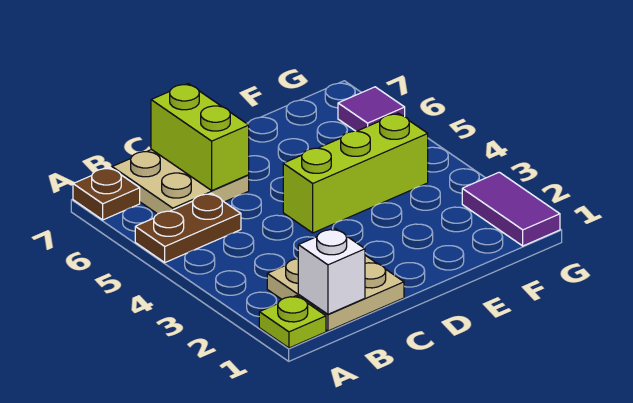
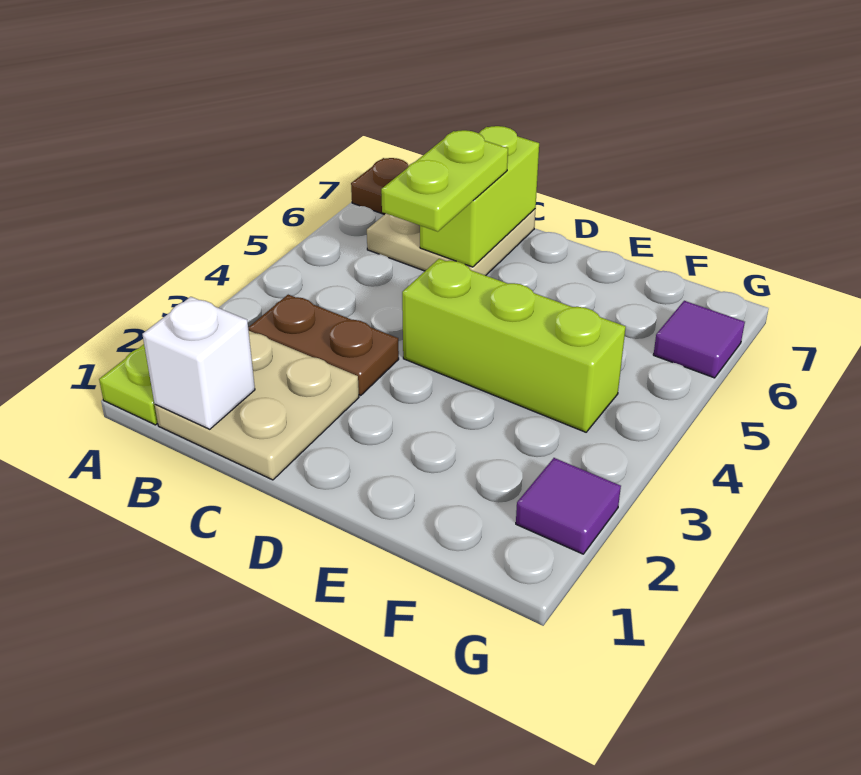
brown plate A5:B5 level 1 -> brown plate B3:C3 level 1
none -> lime plate C5:C6 level 3
purple tile G1:G2 level 1 -> purple tile G2 level 1

